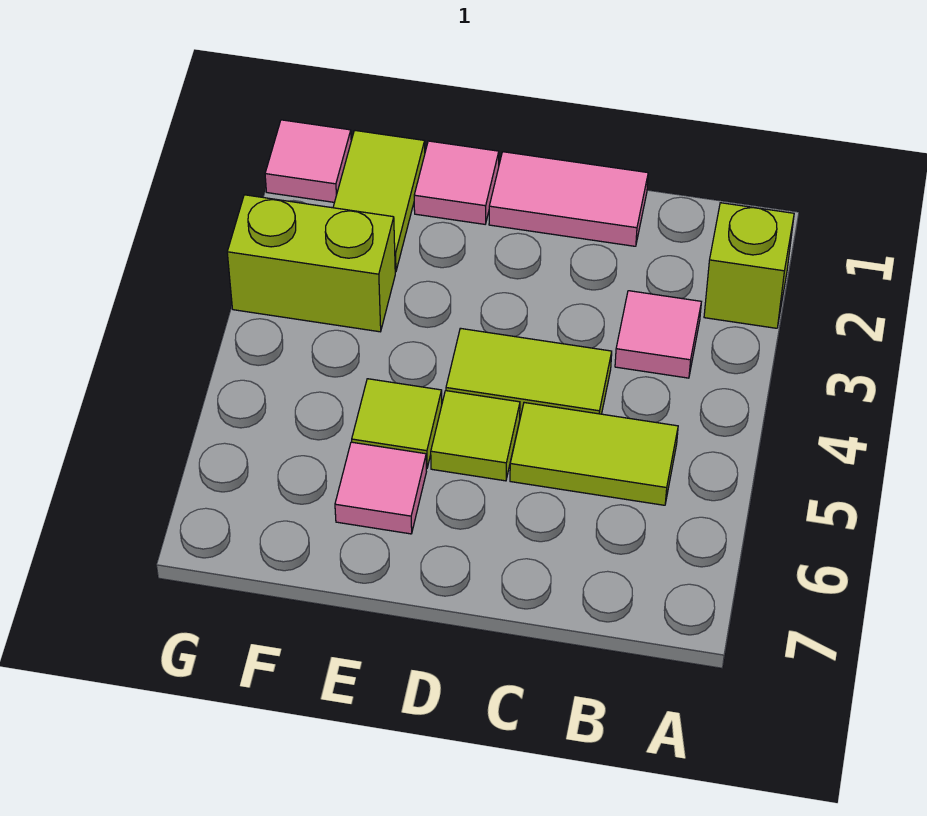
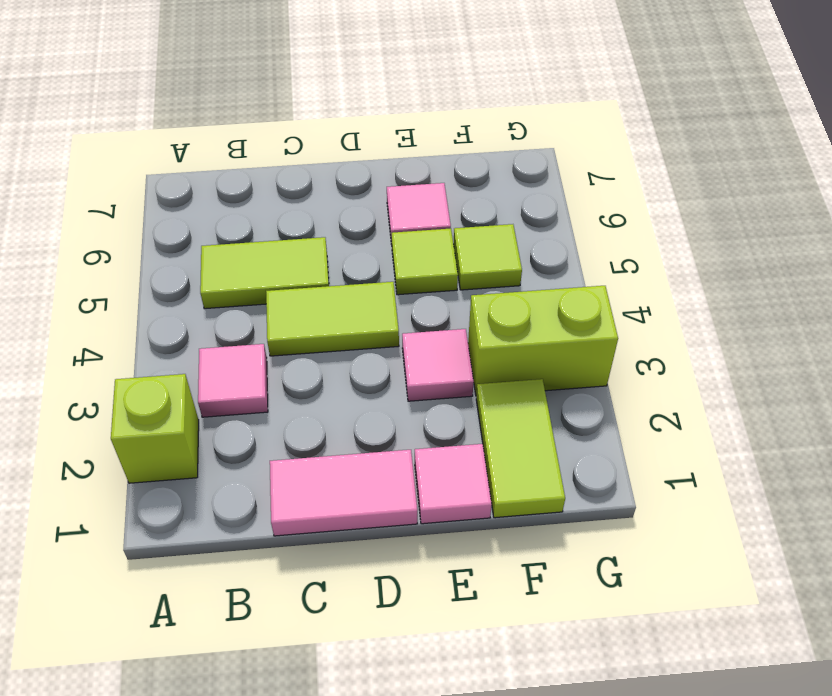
lime tile D5 level 1 -> lime tile F5 level 1
pink tile G1 level 1 -> pink tile E3 level 1

